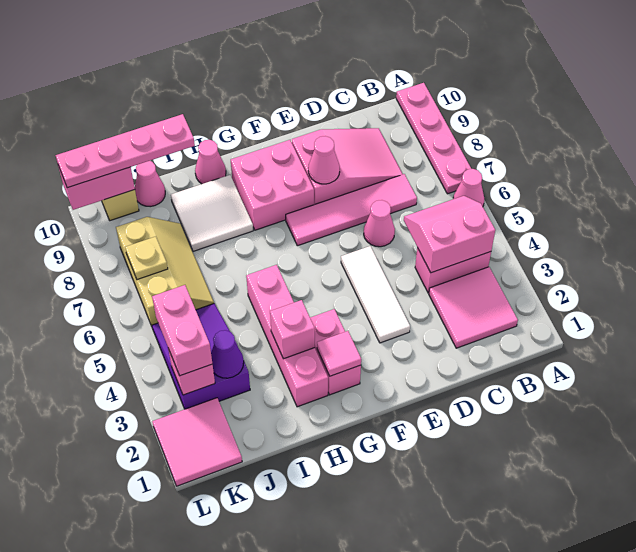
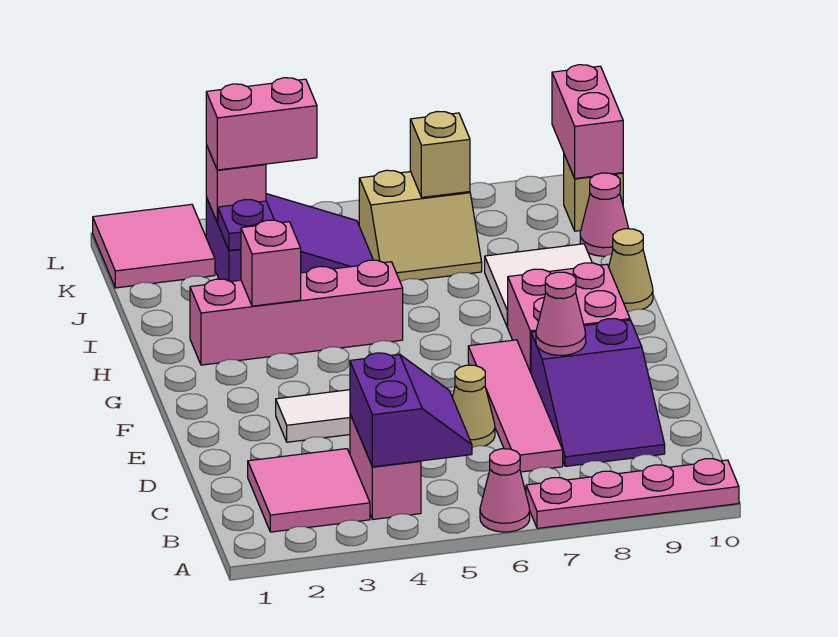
pink slope B4:C5 level 2 top 4 -> purple slope B4:C5 level 2 top 4
pink slope C8:E9 level 1 top E -> purple slope C8:E9 level 1 top E
pink cone D6 level 1 -> tan cone D6 level 1
pink brick G2:G3 level 1 -> none
pink tile G2 level 2 -> none
pink cone H10 level 1 -> tan cone H10 level 1
pink plate I10:L10 level 3 -> none
purple cone J3 level 2 -> purple plate J3 level 2
tan slope J6:K8 level 1 top K -> tan slope J6:K7 level 1 top K
tan plate K7 level 2 -> tan brick K7 level 2

